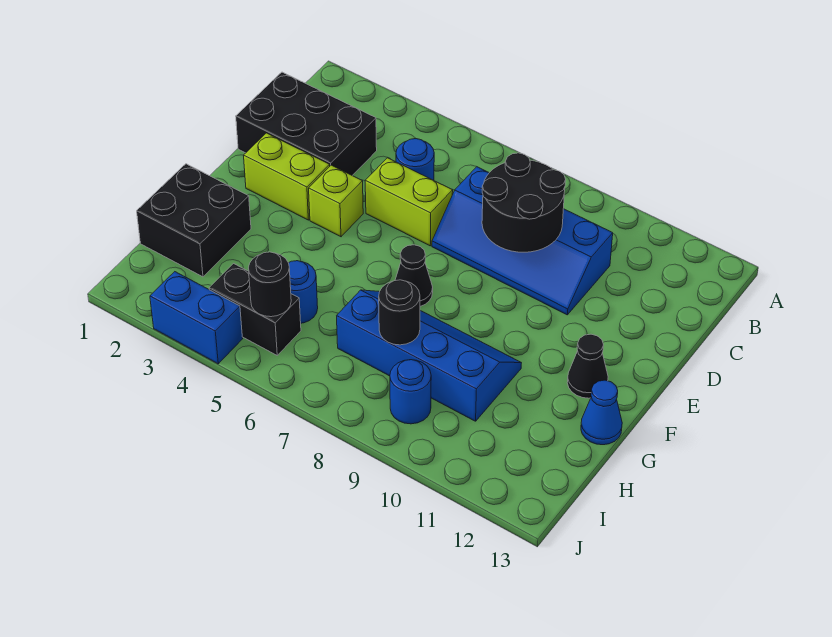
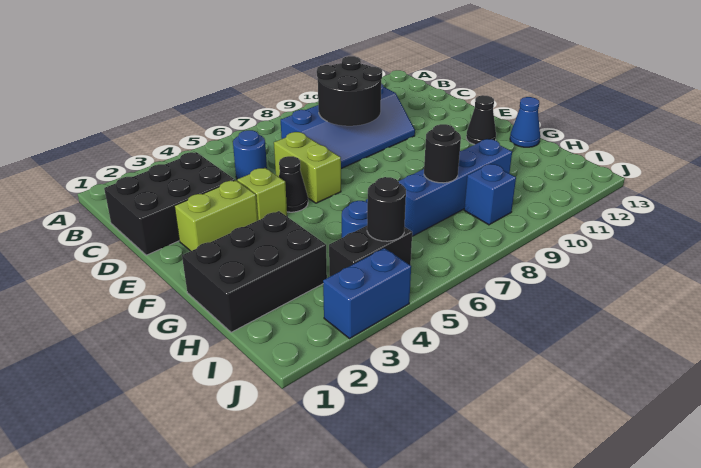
lime brick D5:D6 level 1 -> lime brick D6:E6 level 1
black cone F7 level 1 -> black cone E5 level 1
black brick G1:H2 level 1 -> black brick G1:H3 level 1
blue round brick I9 level 1 -> blue brick I9 level 1

